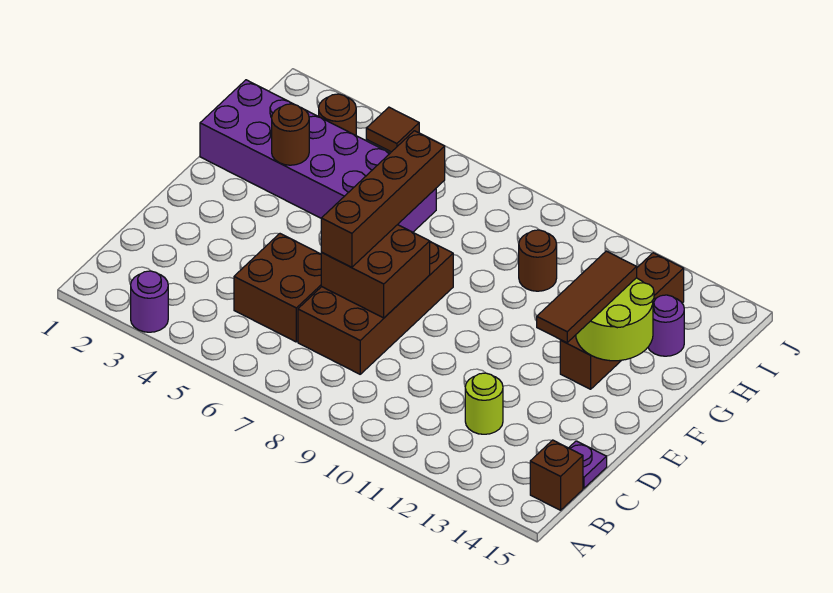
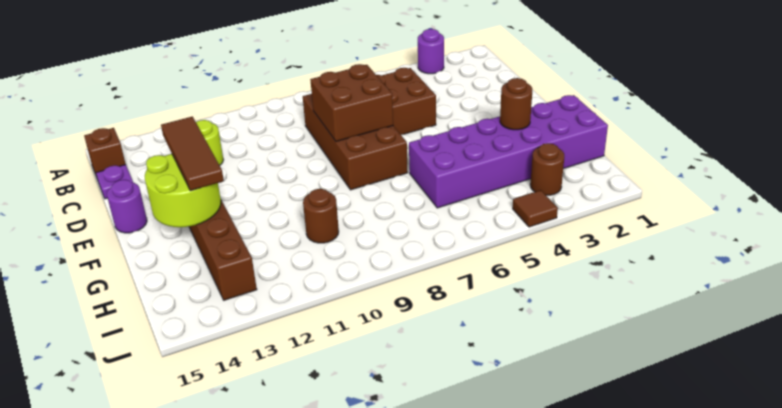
brown brick D7:G7 level 3 -> none
purple round brick H14 level 1 -> purple round brick E15 level 1

